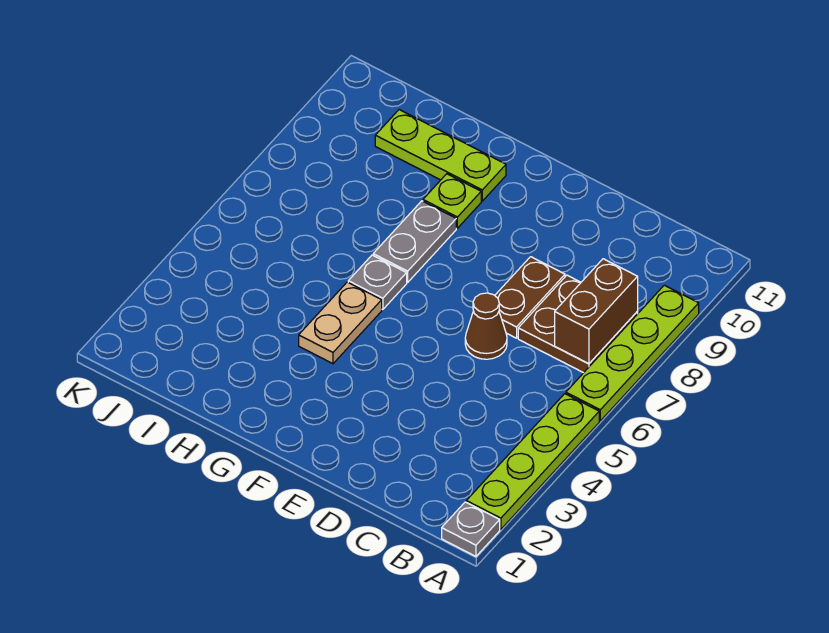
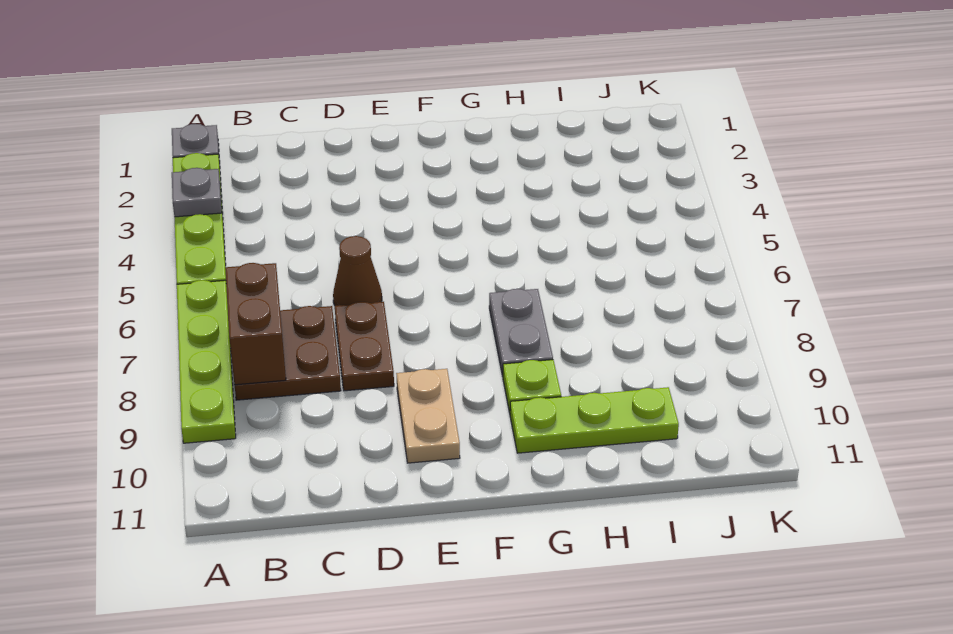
tan plate G4:G5 level 1 -> tan plate E9:E10 level 1
grey plate G6 level 1 -> grey plate A3 level 2

